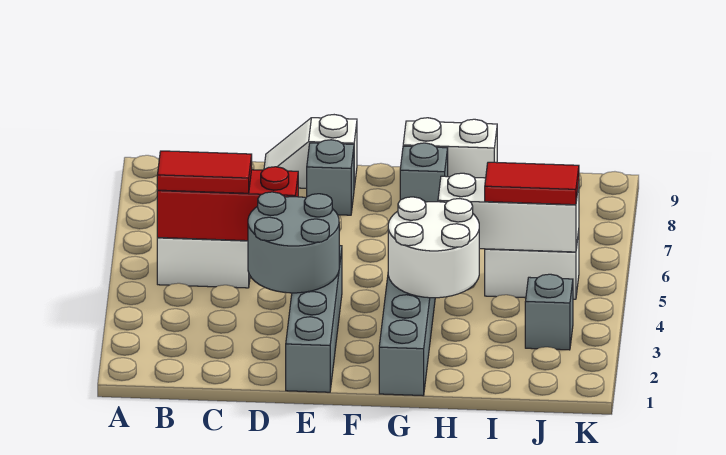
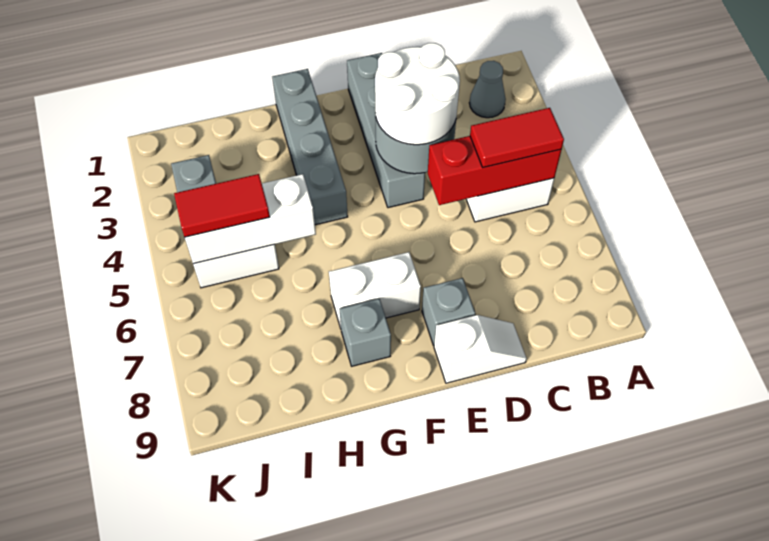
none -> grey cone B2 level 1
white round brick G3:H4 level 2 -> white round brick D3:E4 level 3
white brick G9:H9 level 1 -> white brick F7:G7 level 1

